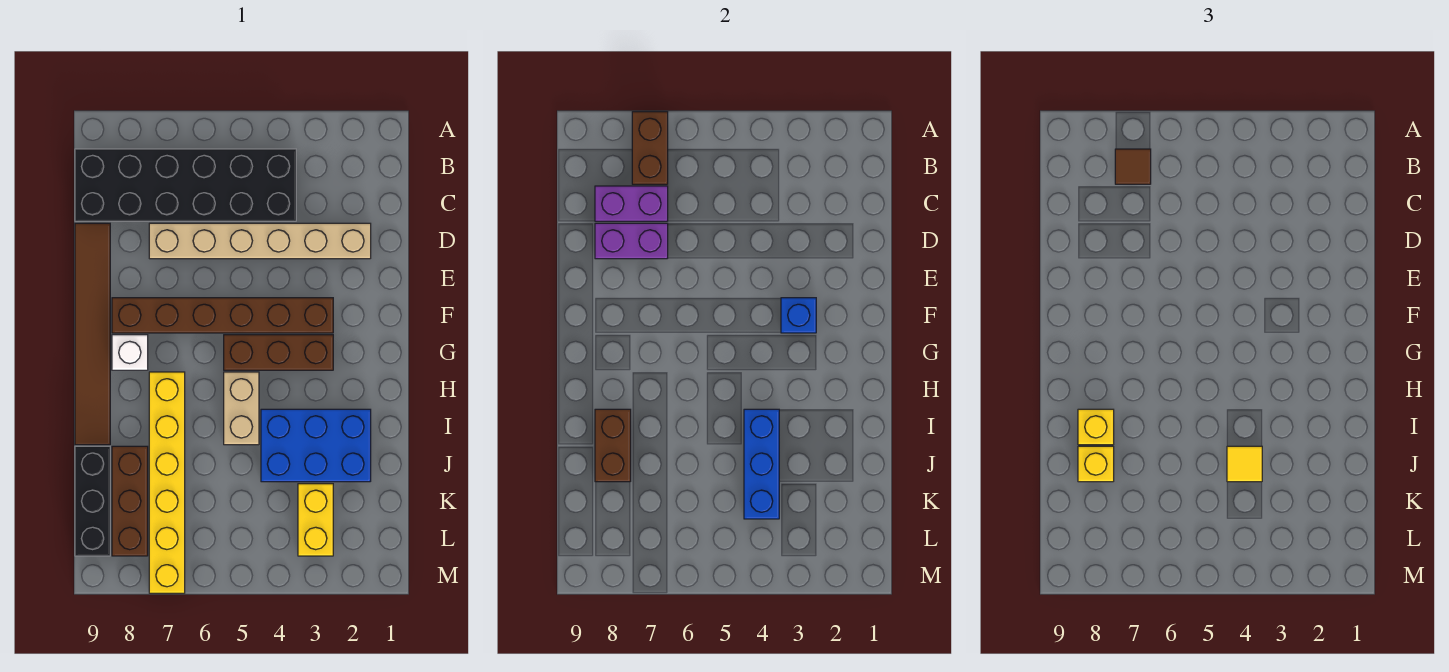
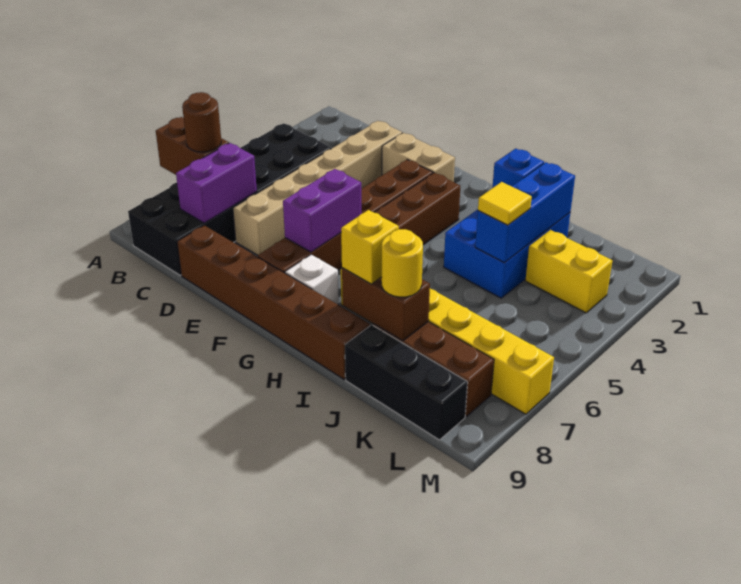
brown tile B7 level 3 -> brown round brick B7 level 3
purple brick D7:D8 level 2 -> purple brick F6:F7 level 2
brown tile D9:I9 level 1 -> brown brick D9:I9 level 1
blue brick F3 level 2 -> blue brick I2 level 2
tan brick H5:I5 level 1 -> tan brick E2:F2 level 1
blue brick I4:K4 level 2 -> blue brick J2:J4 level 2
yellow brick J8 level 3 -> yellow round brick J8 level 3

